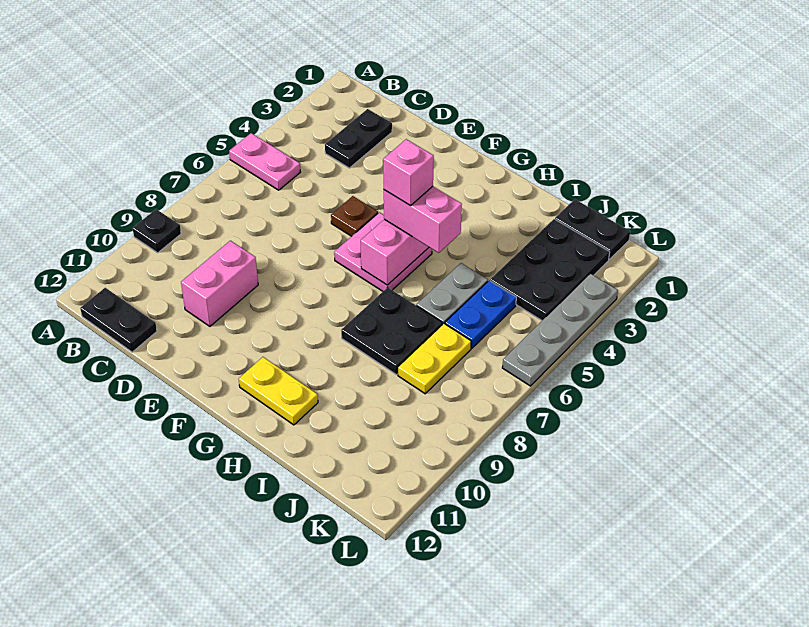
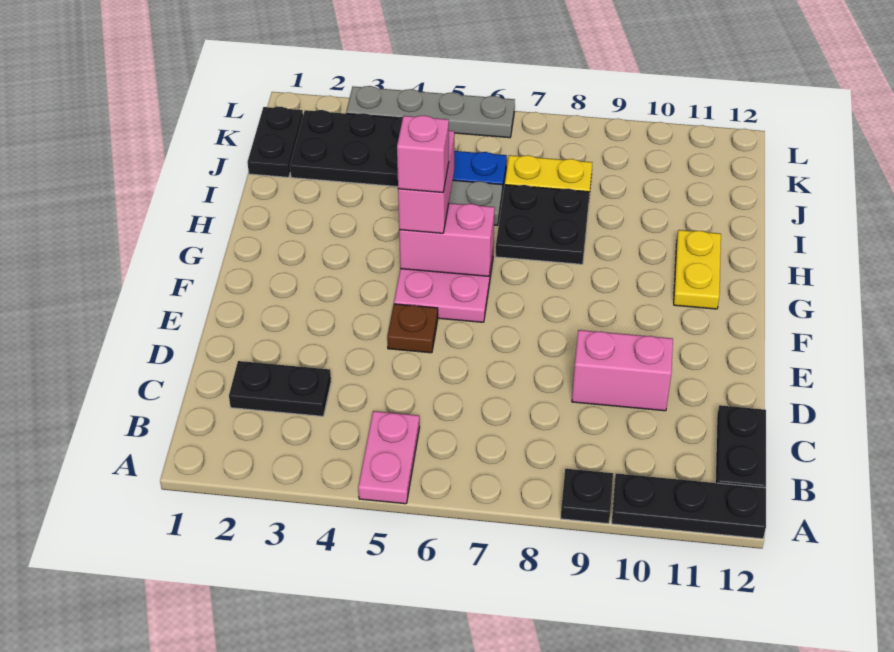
none -> black plate A10:A12 level 1

